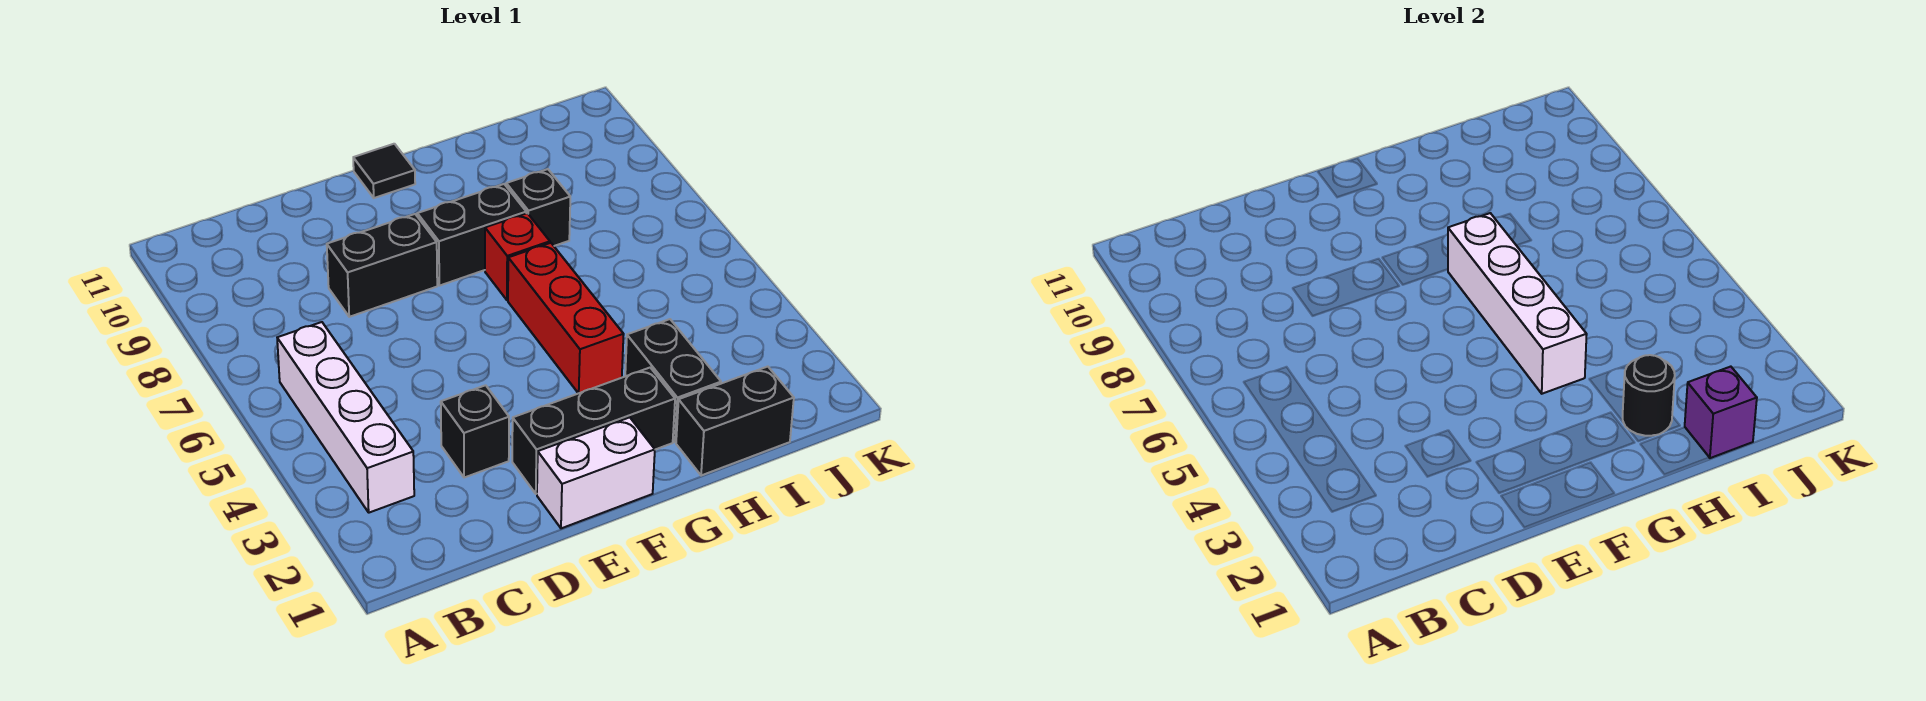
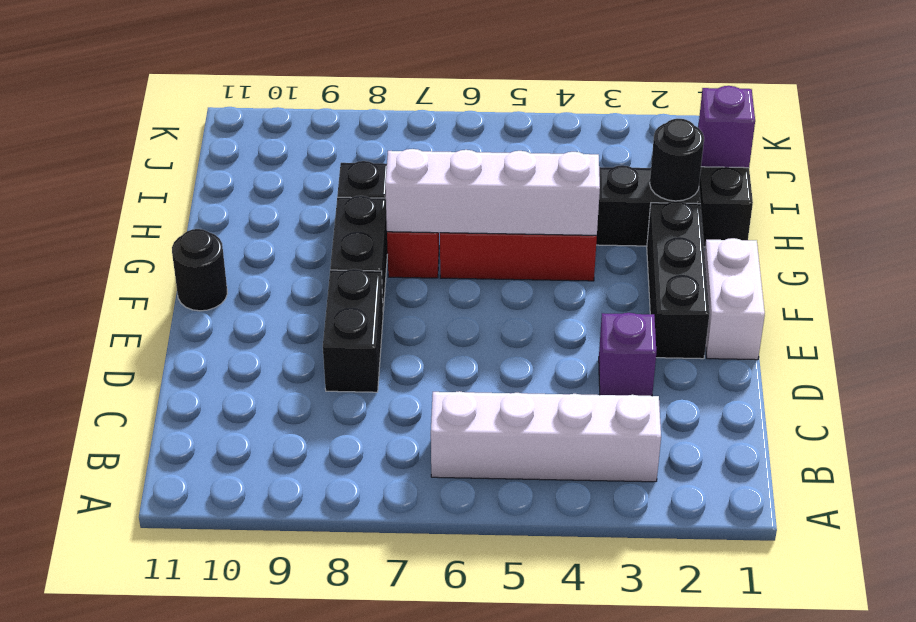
black brick D3 level 1 -> purple brick D3 level 1
black tile F11 level 1 -> black round brick F11 level 1

